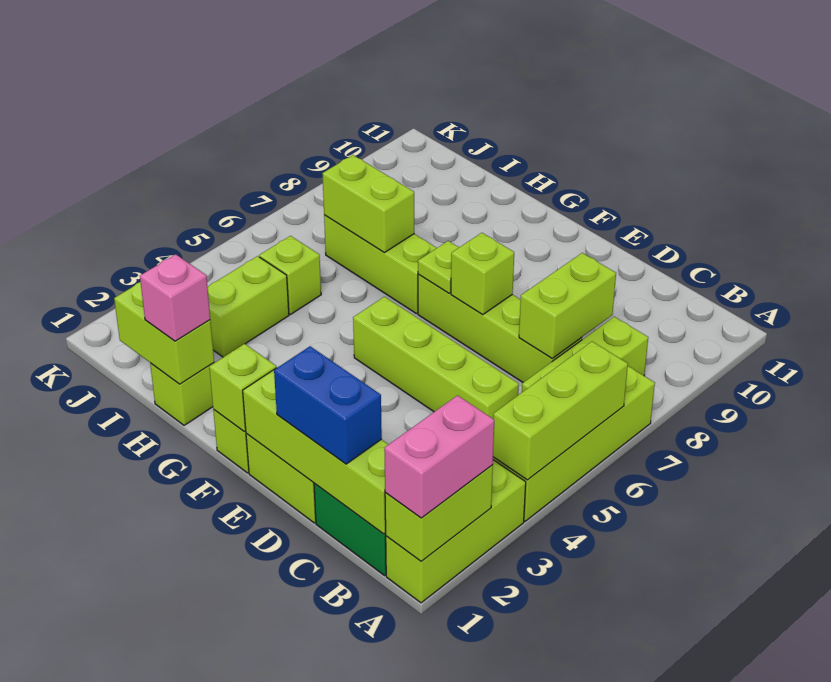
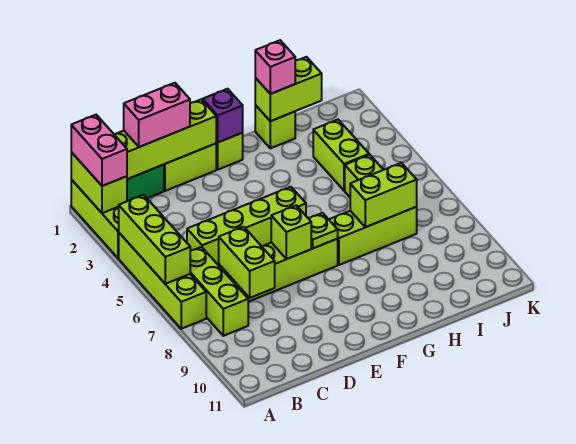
blue brick C1:D1 level 3 -> pink brick C1:D1 level 3
lime brick F1 level 2 -> purple brick F1 level 2

